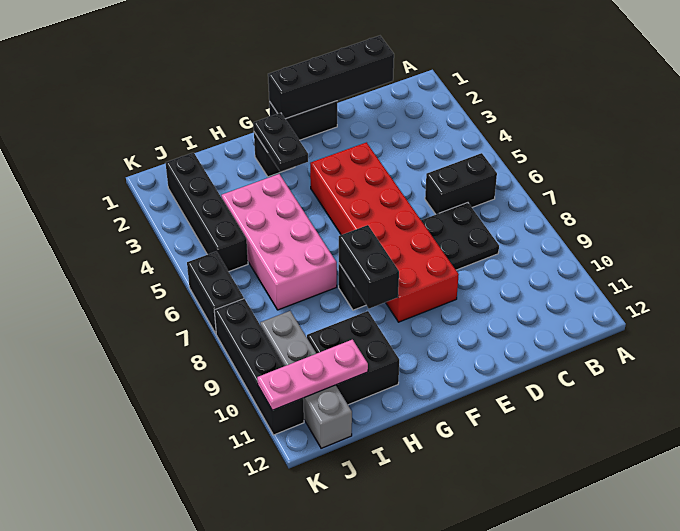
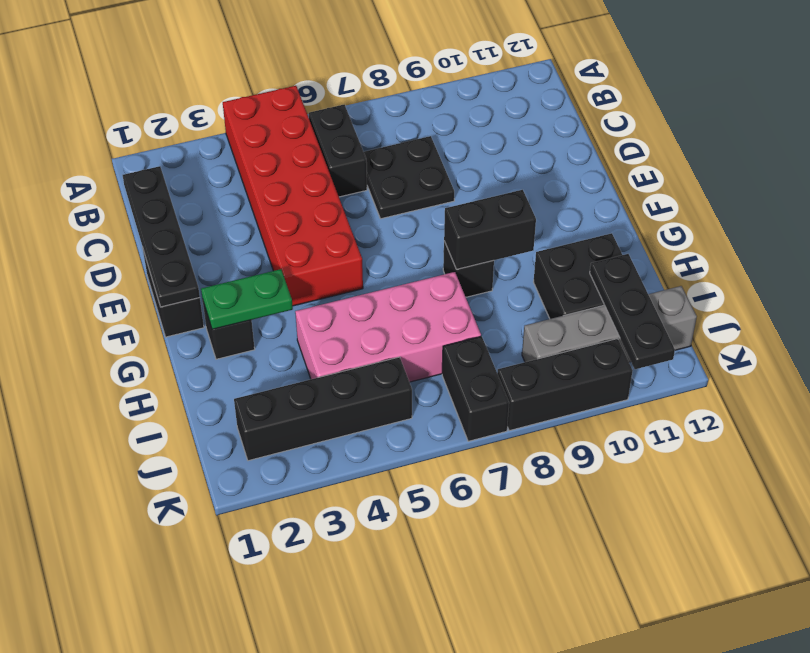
black brick C1:F1 level 2 -> black plate C1:F1 level 2
red brick E4:F9 level 1 -> red brick A4:F5 level 1
black plate G2:G3 level 2 -> green plate G2:G3 level 2
pink plate I11:K11 level 2 -> black plate I11:K11 level 2
black brick K6:K7 level 1 -> black brick J7:K7 level 1
black brick K8:K11 level 1 -> black brick K8:K10 level 1

